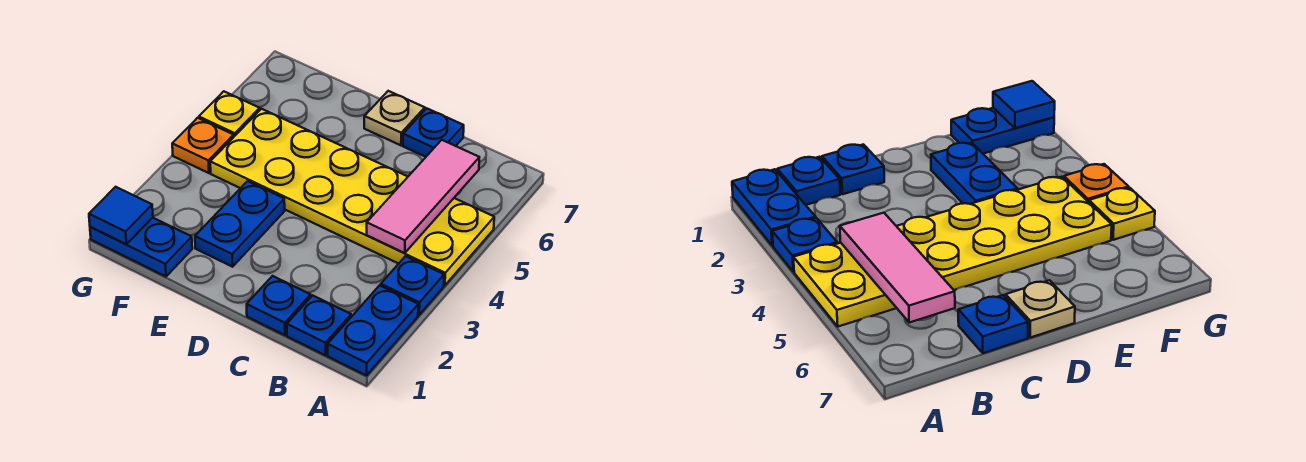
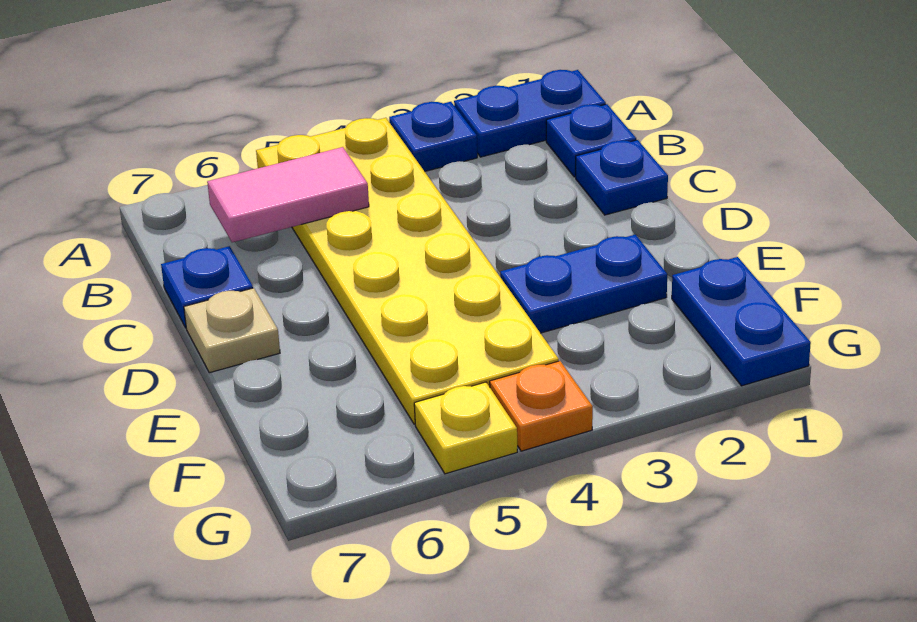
pink tile B4:B6 level 2 -> pink tile B5:B6 level 2
blue tile G1 level 2 -> none

